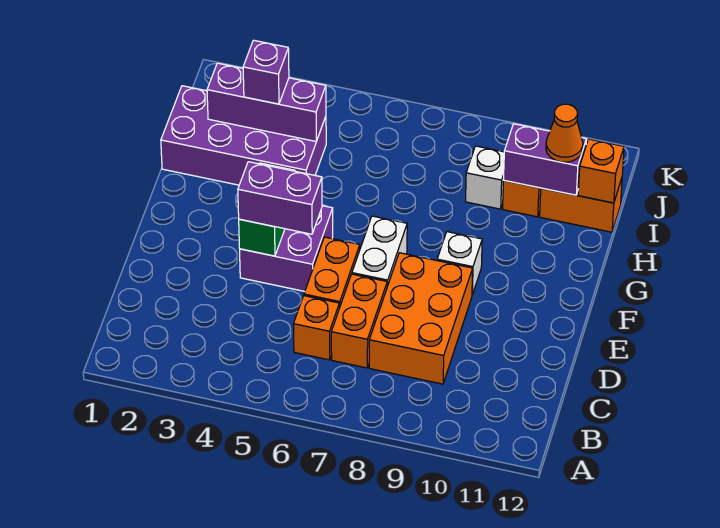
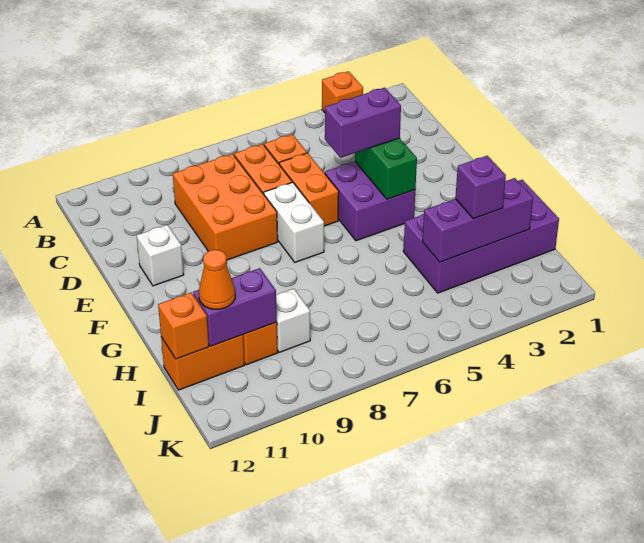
none -> orange brick A3 level 1
white brick F9 level 1 -> white brick E11 level 1

